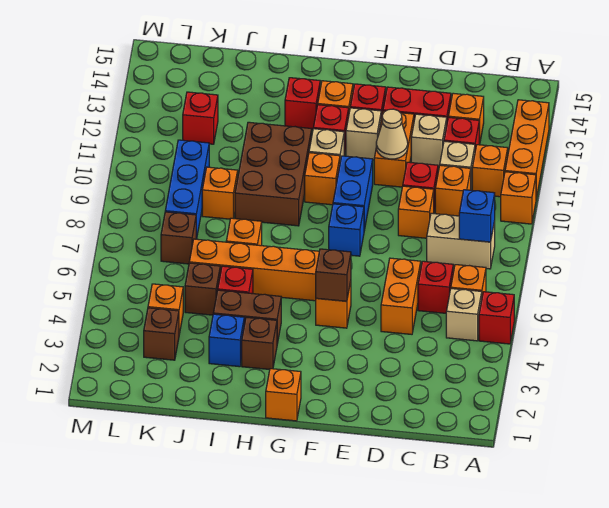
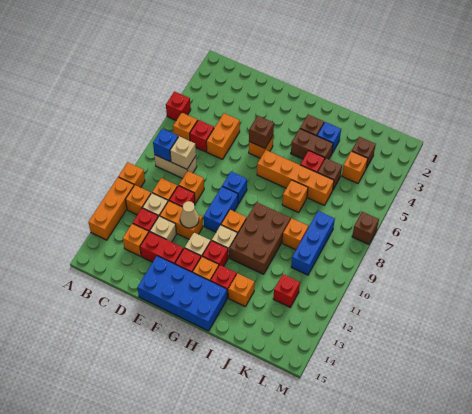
tan brick B5 level 1 -> tan brick C8 level 2
orange brick E11:E12 level 1 -> orange brick D11:E11 level 1
none -> blue brick E14:H15 level 1
orange brick G1 level 1 -> orange brick I13 level 1
brown brick K7 level 1 -> brown brick M7 level 1

